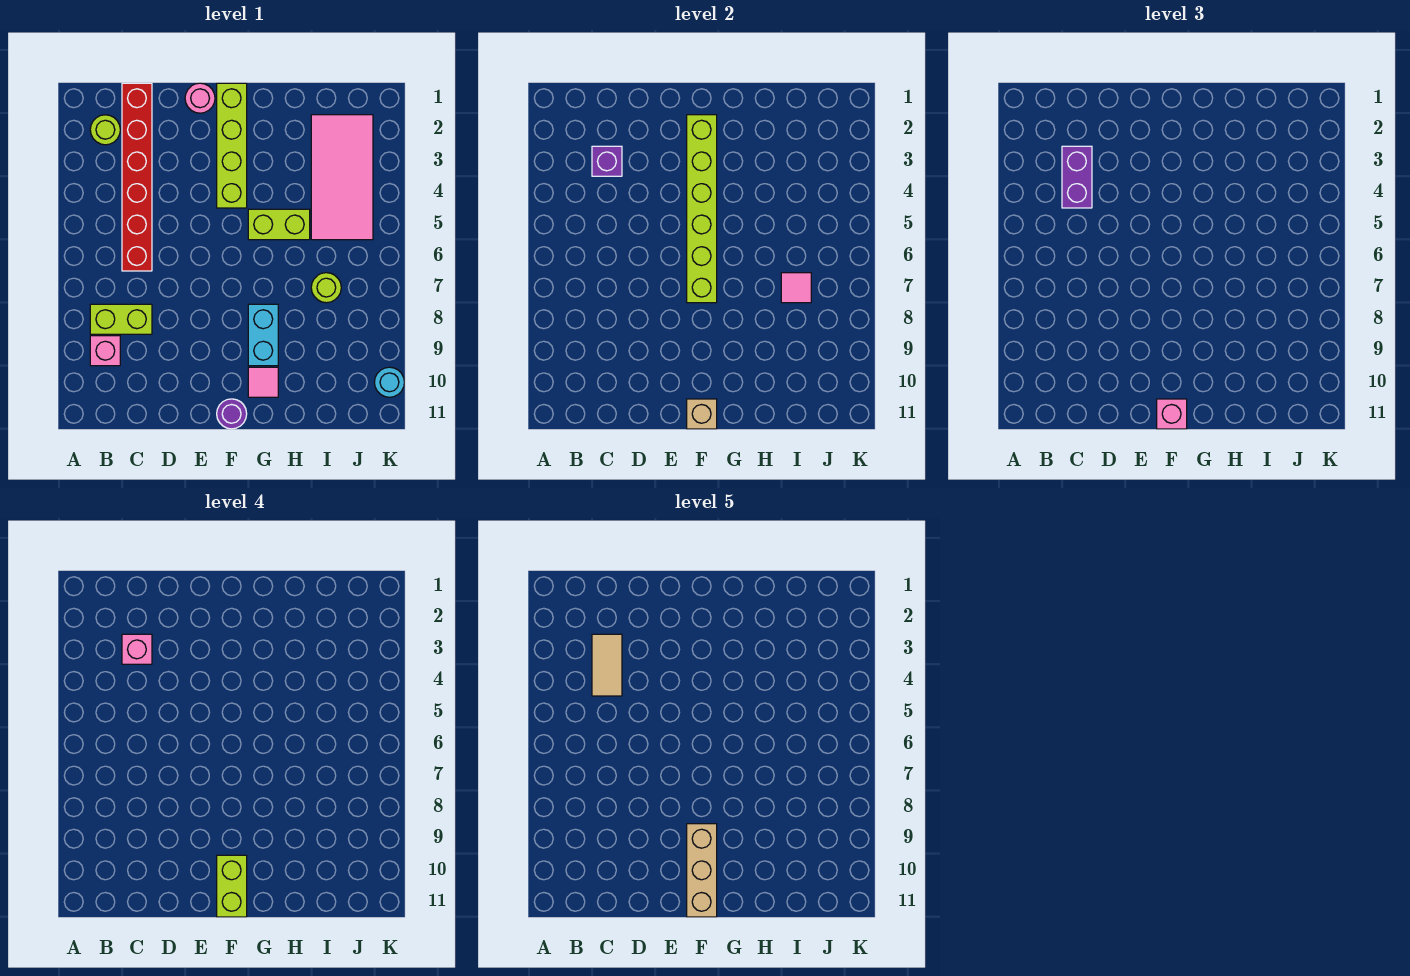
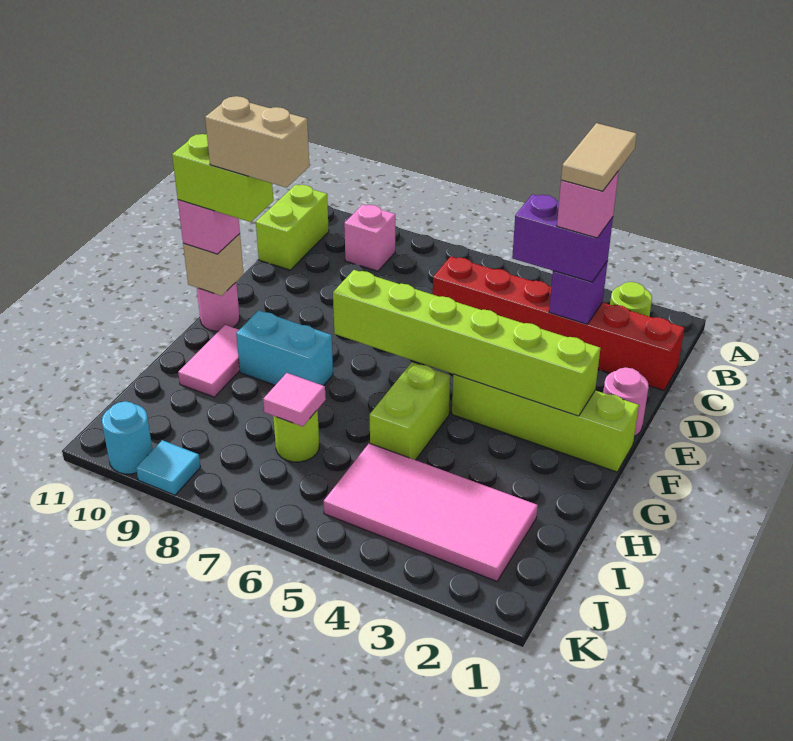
lime brick B8:C8 level 1 -> lime brick B11:C11 level 1
tan tile C3:C4 level 5 -> tan tile B3:C3 level 5
tan brick F9:F11 level 5 -> tan brick F9:F10 level 5
purple round brick F11 level 1 -> pink round brick F11 level 1
pink tile G10 level 1 -> pink tile G10:H10 level 1
none -> cyan tile K9 level 1

